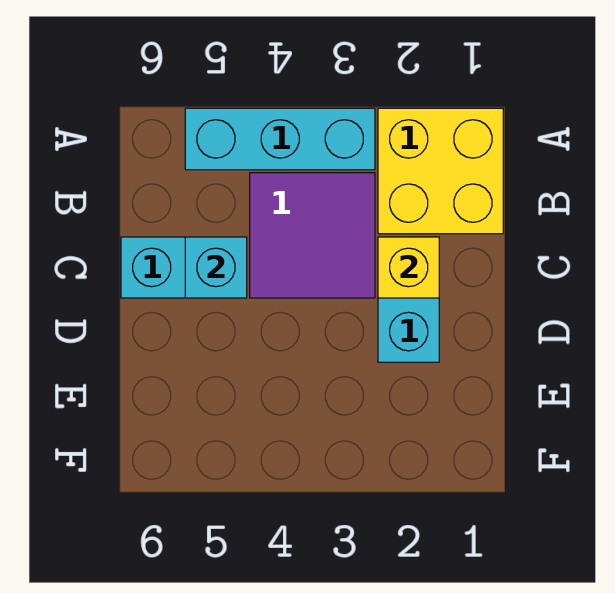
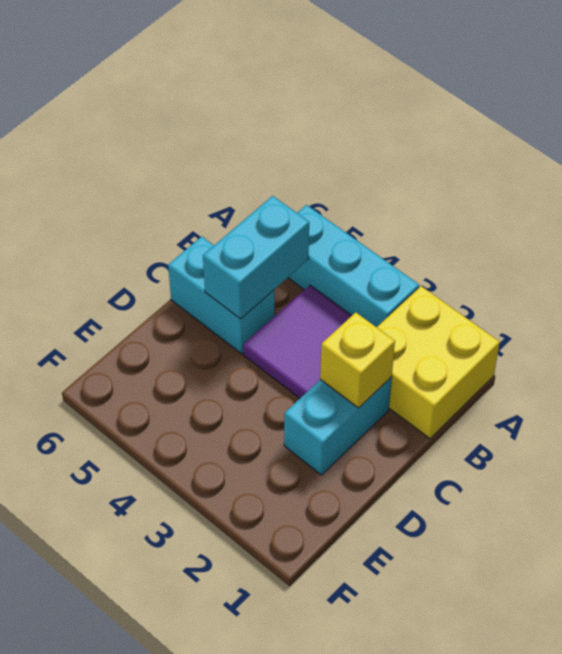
cyan brick C5 level 2 -> cyan brick B5:C5 level 2

